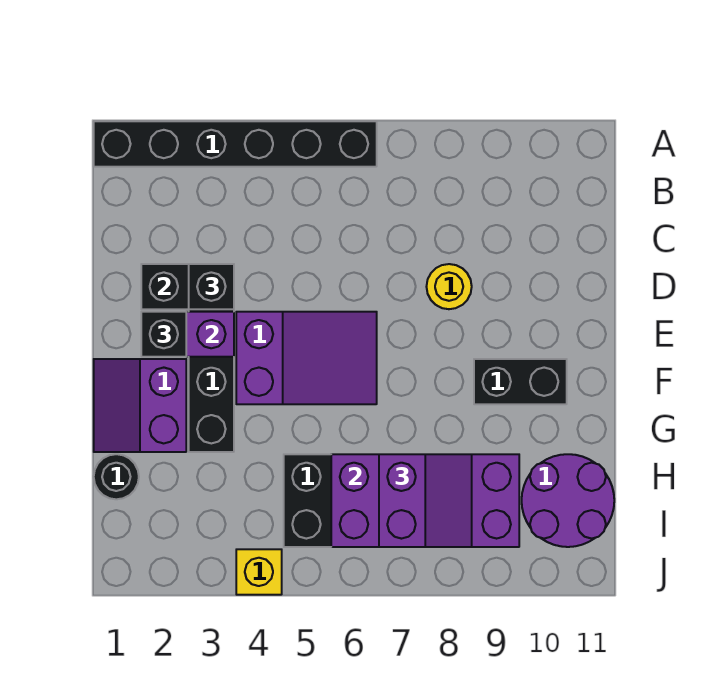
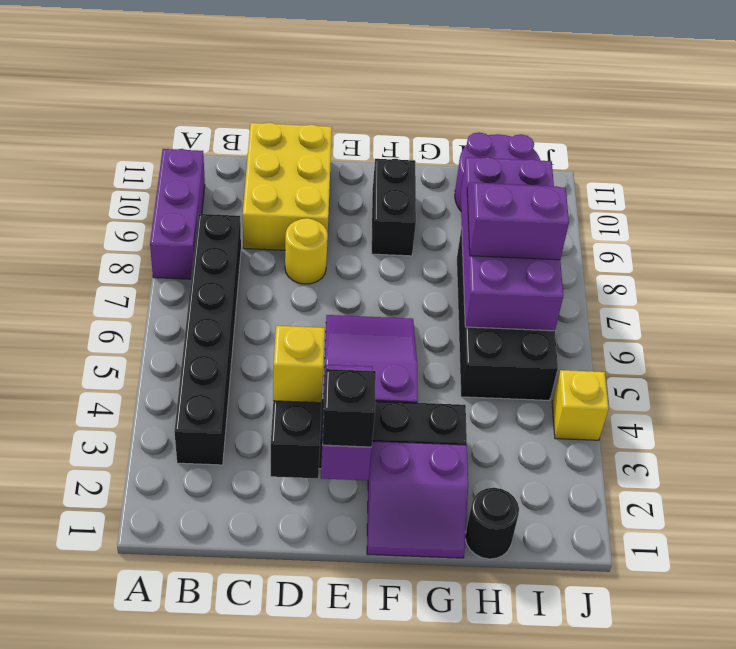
black brick A1:A6 level 1 -> black brick B3:B8 level 1
none -> purple brick A8:A10 level 1
none -> yellow brick C9:D11 level 1
black brick D3 level 3 -> yellow brick D3 level 3

